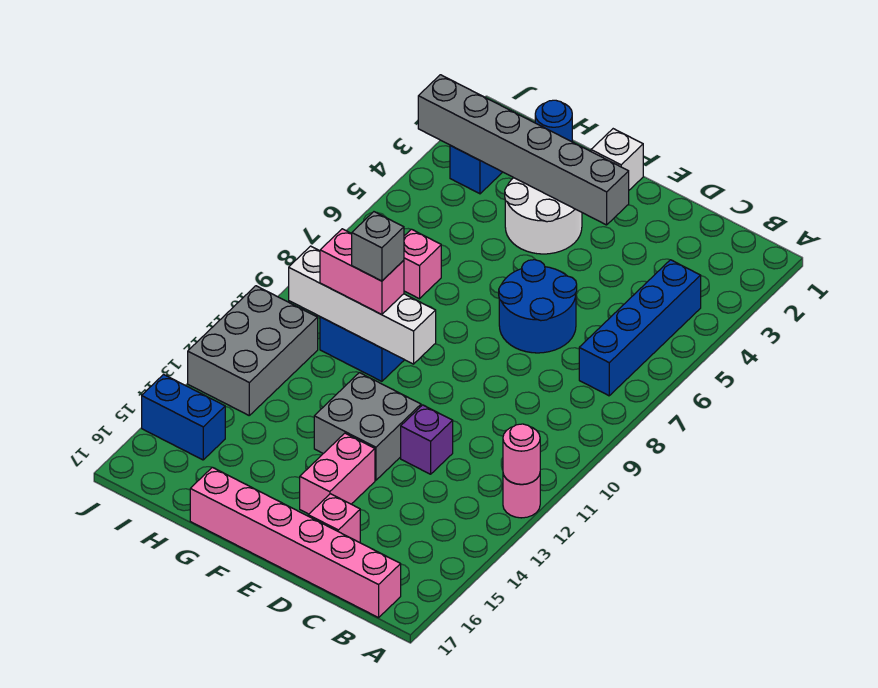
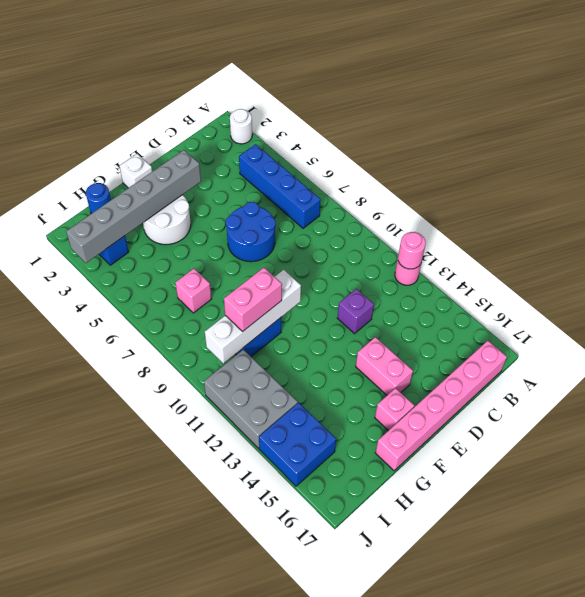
none -> white round brick A2 level 1
pink brick D16 level 1 -> pink brick F16 level 1
grey brick E12:F13 level 1 -> none
grey brick G10 level 4 -> none
blue brick I15:J15 level 1 -> blue brick I14:J15 level 1

